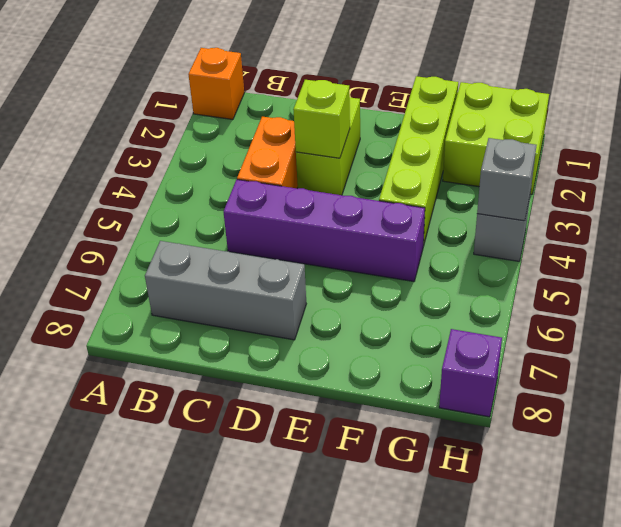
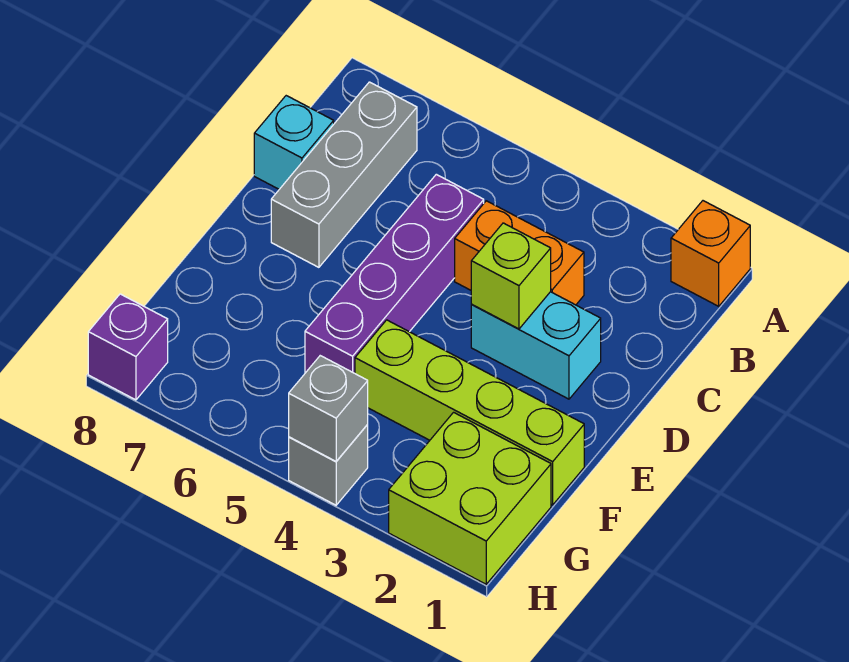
none -> cyan brick C8 level 1
lime brick D2:D3 level 1 -> cyan brick D2:D3 level 1

